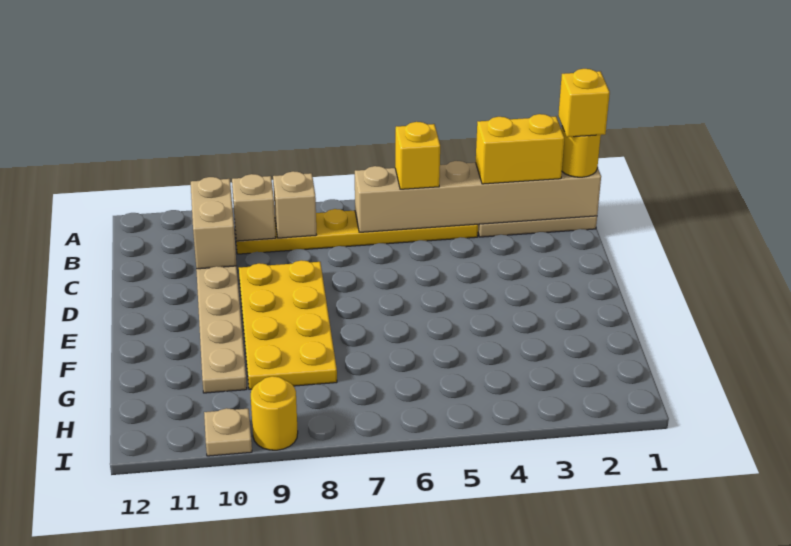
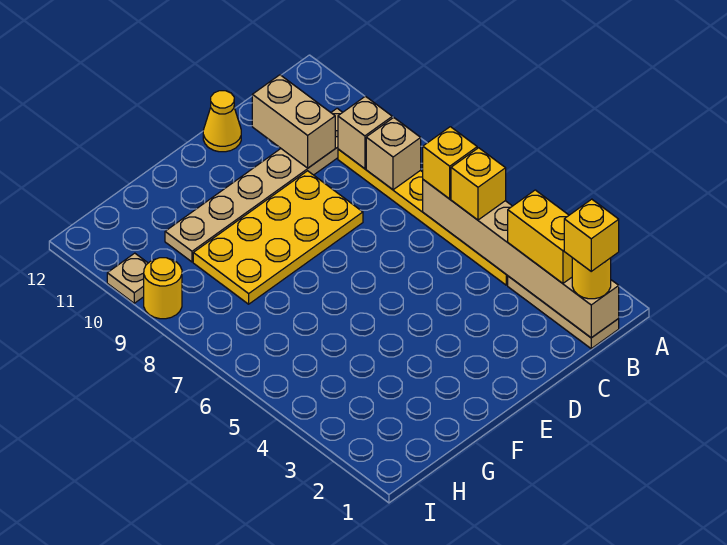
none -> yellow brick B6 level 3
tan brick B10:C10 level 2 -> tan brick C10:C11 level 2
none -> yellow cone D12 level 1

